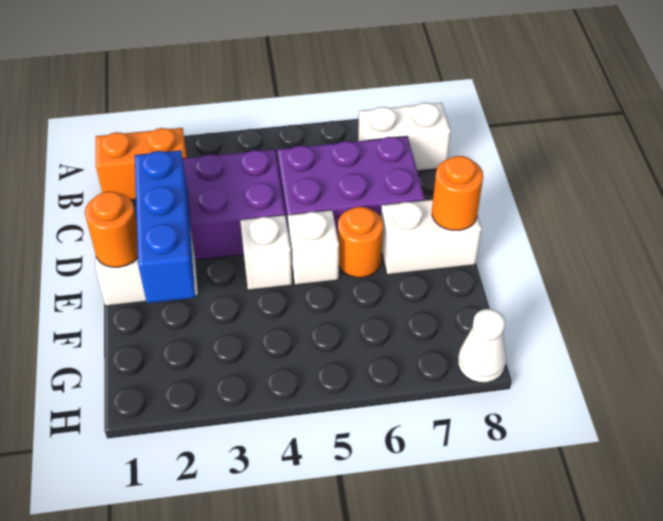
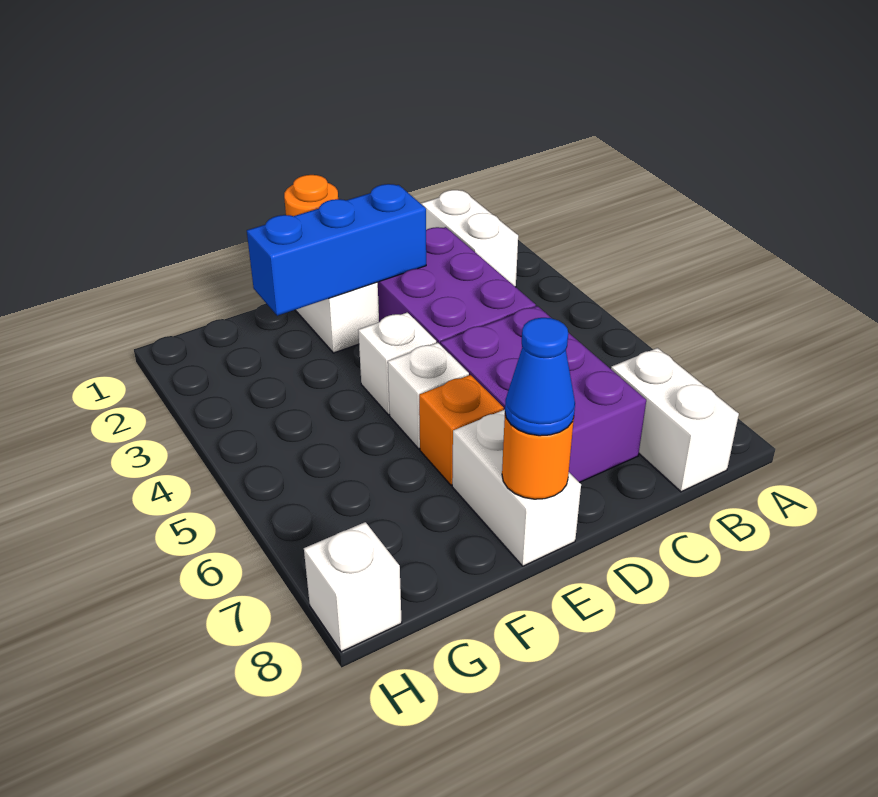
orange brick B1:B2 level 1 -> white brick B1:B2 level 1
orange round brick E6 level 1 -> orange brick E6 level 1
none -> blue cone E8 level 3
white cone H8 level 1 -> white brick H8 level 1

